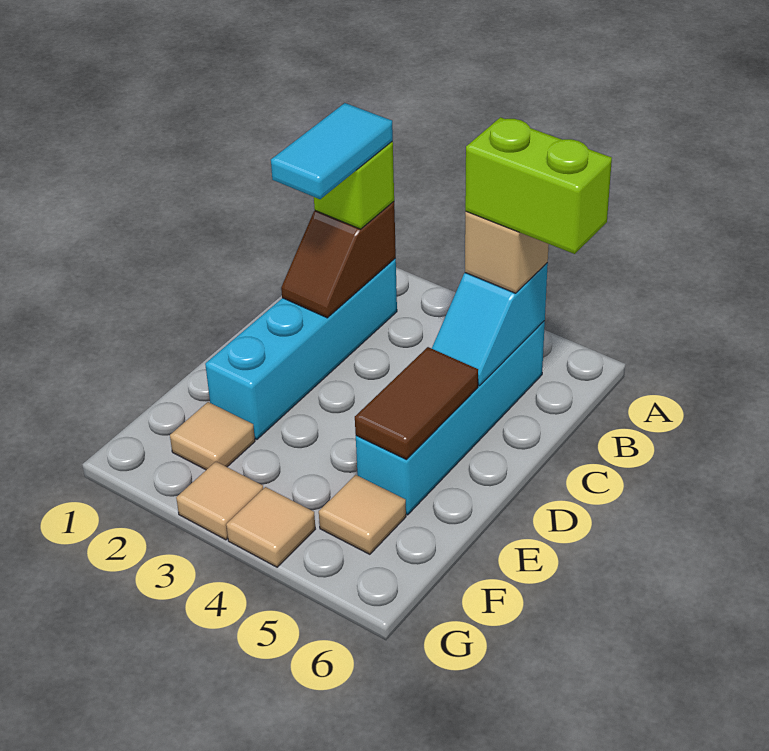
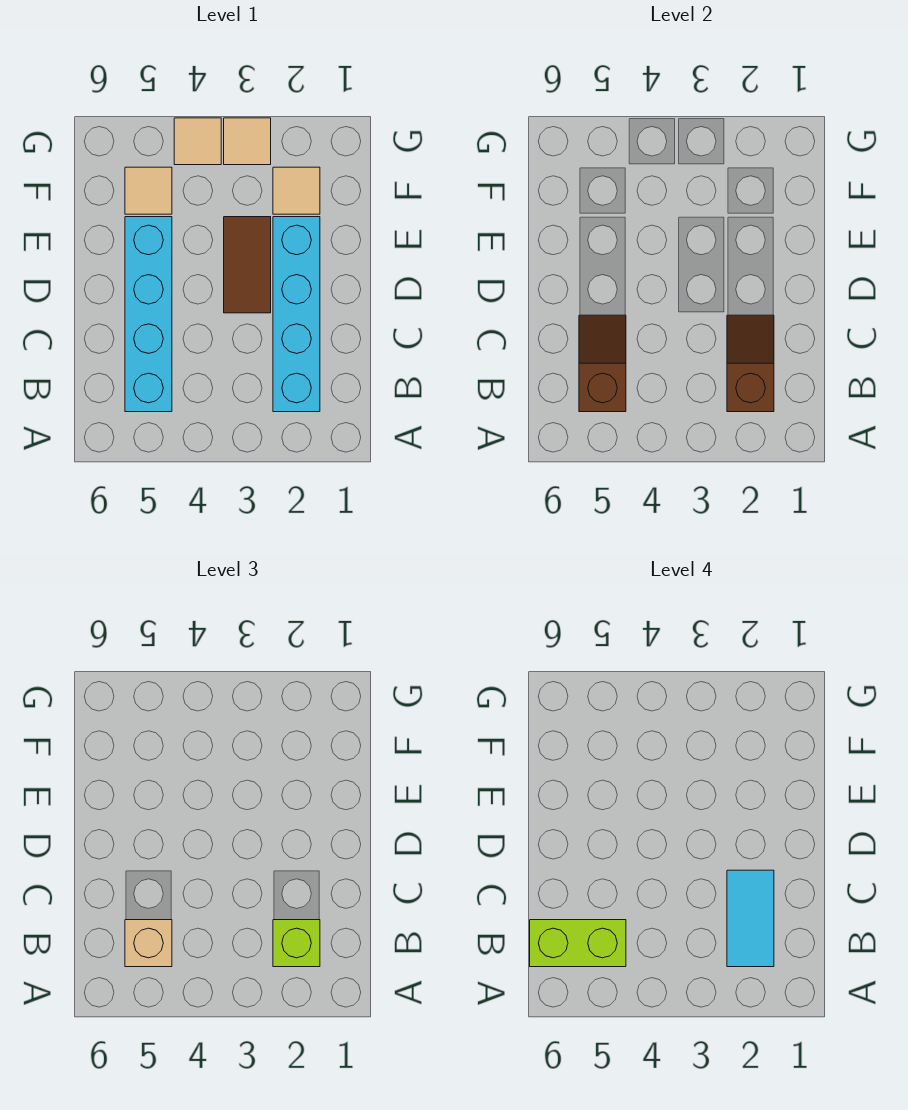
cyan slope B5:C5 level 2 top B -> brown slope B5:C5 level 2 top B
brown tile D5:E5 level 2 -> brown tile D3:E3 level 1

